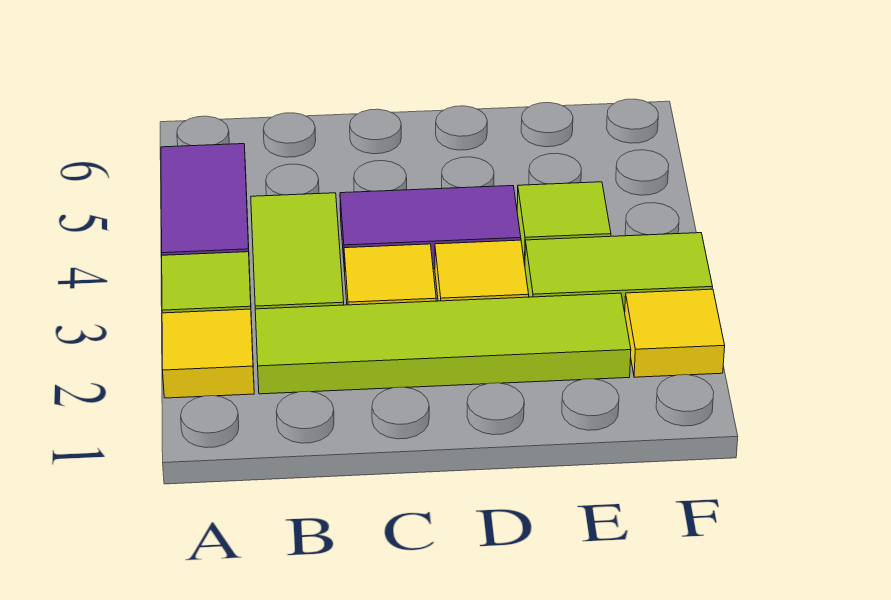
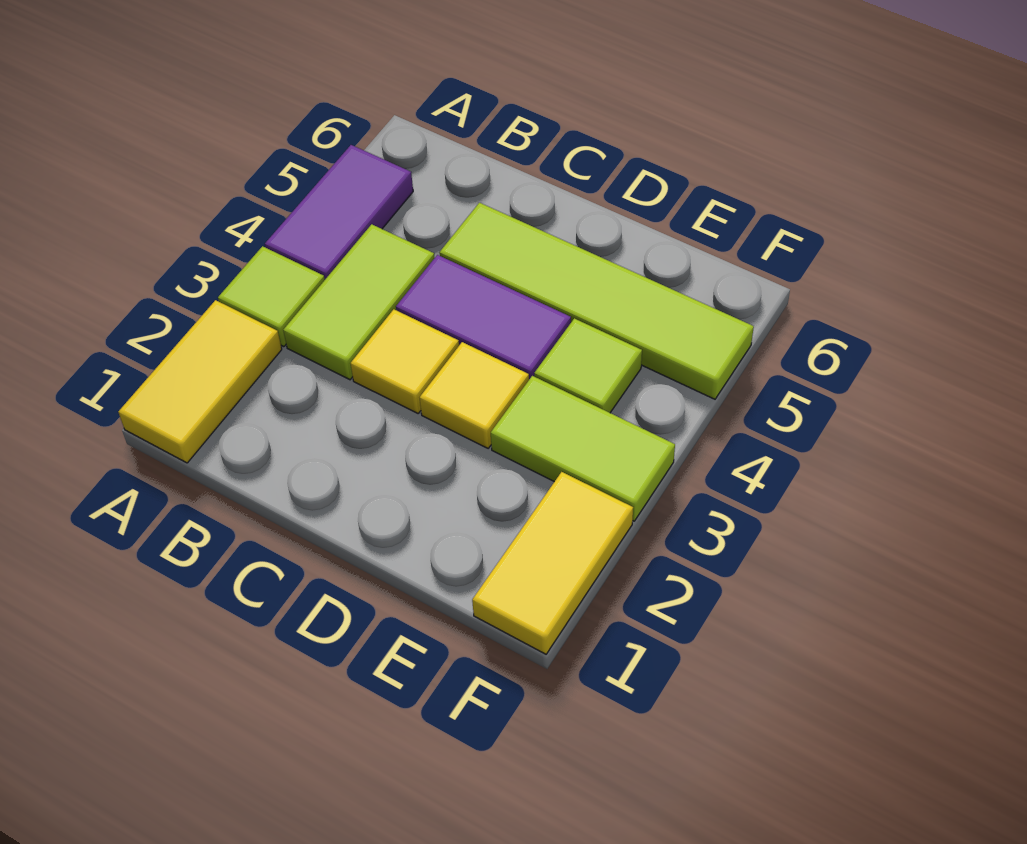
yellow tile A2 level 1 -> yellow tile A1:A2 level 1
lime tile B2:E2 level 1 -> lime tile C5:F5 level 1
yellow tile F2 level 1 -> yellow tile F1:F2 level 1

